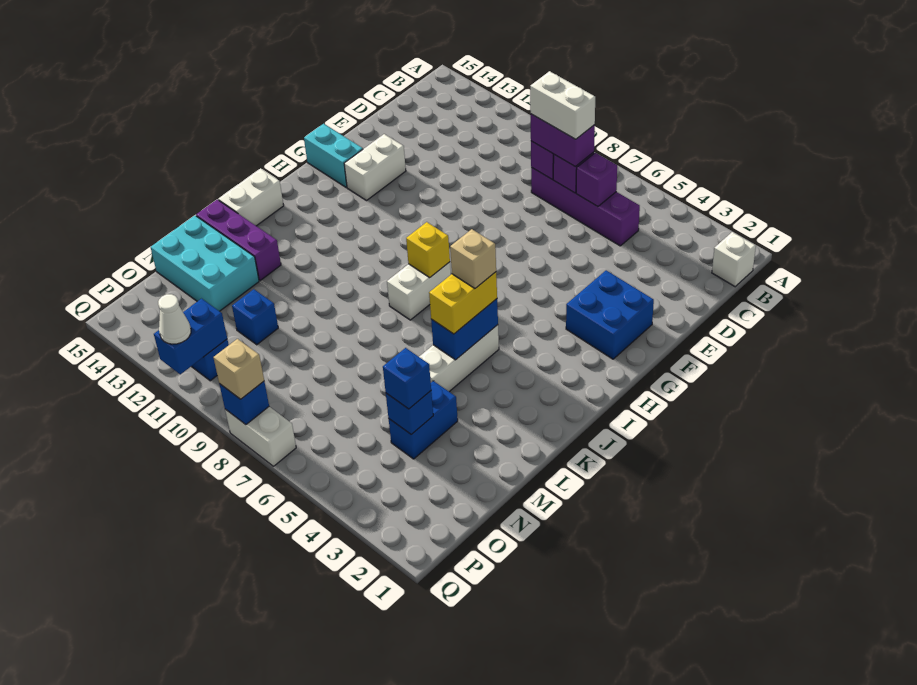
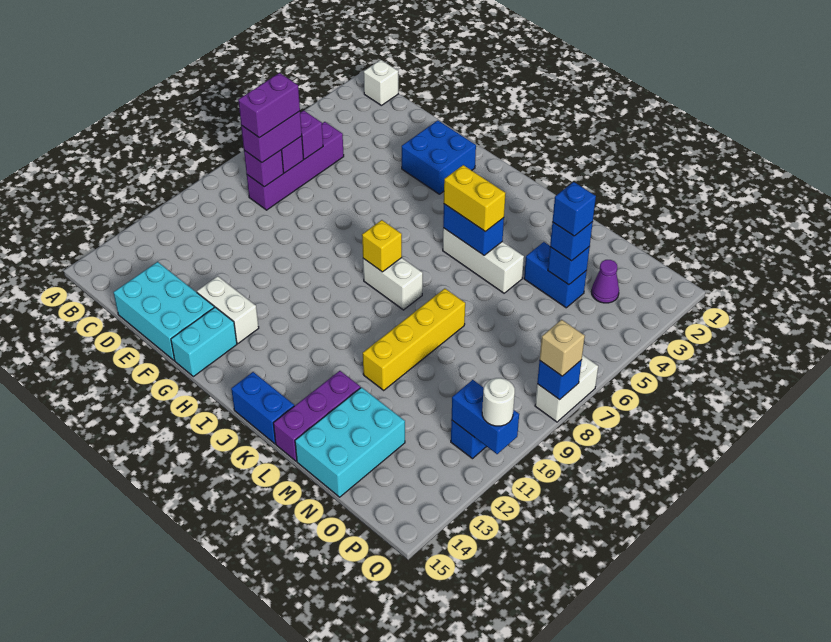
white brick C7:C8 level 4 -> purple brick C7:C8 level 4
none -> cyan brick D14:F15 level 1
tan brick J5 level 4 -> none
white brick J15:K15 level 1 -> blue brick J15:K15 level 1
none -> yellow brick L8:L11 level 1
blue brick N11 level 1 -> blue brick N4 level 4
none -> purple cone O3 level 1
white cone Q11 level 3 -> white round brick Q11 level 3

